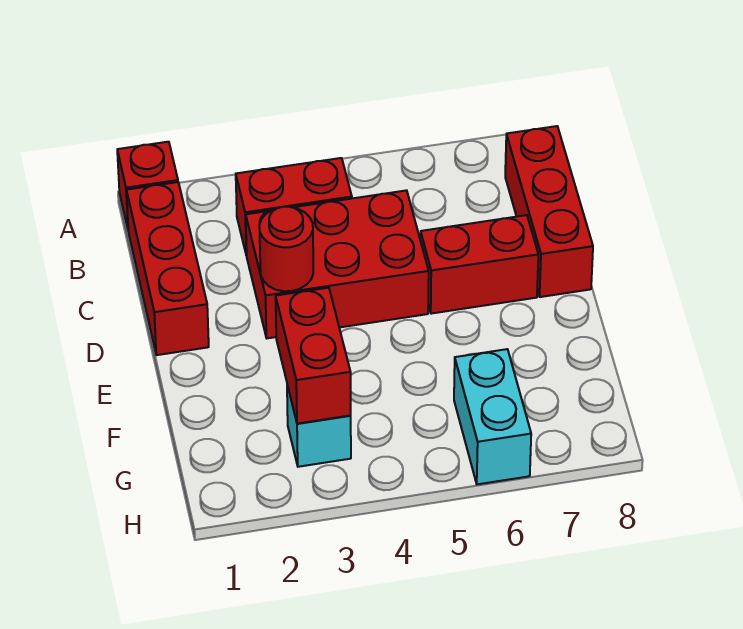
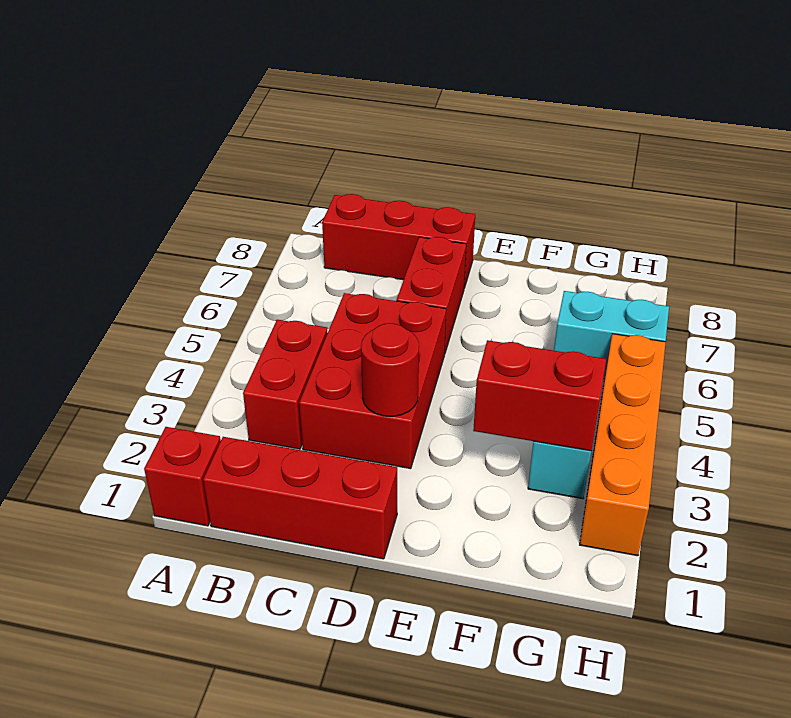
none -> orange brick H2:H5 level 1

